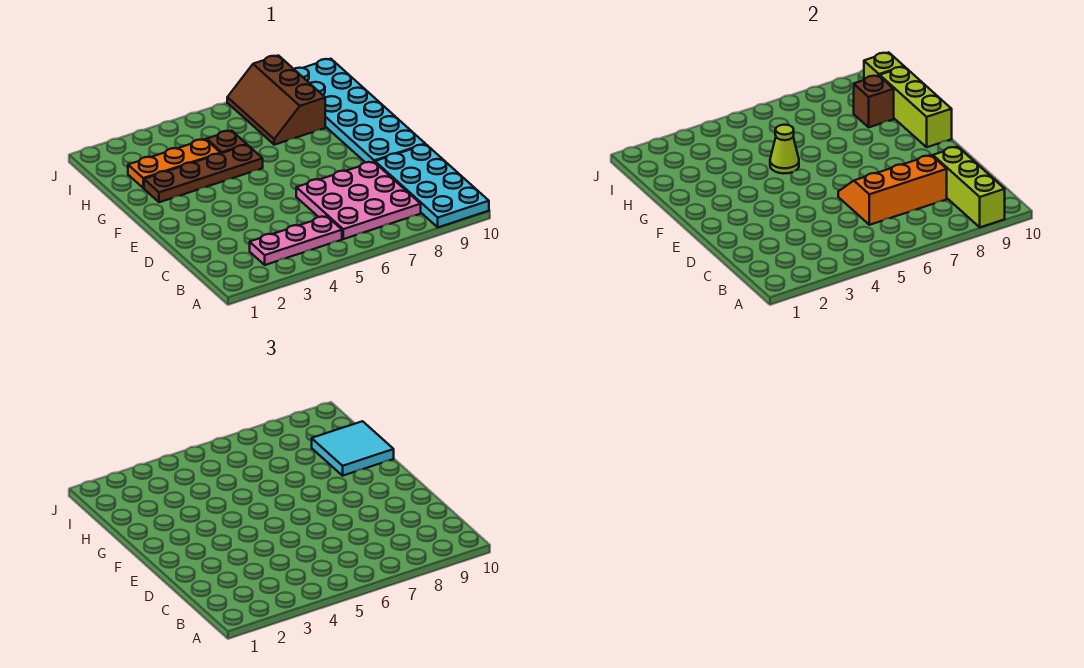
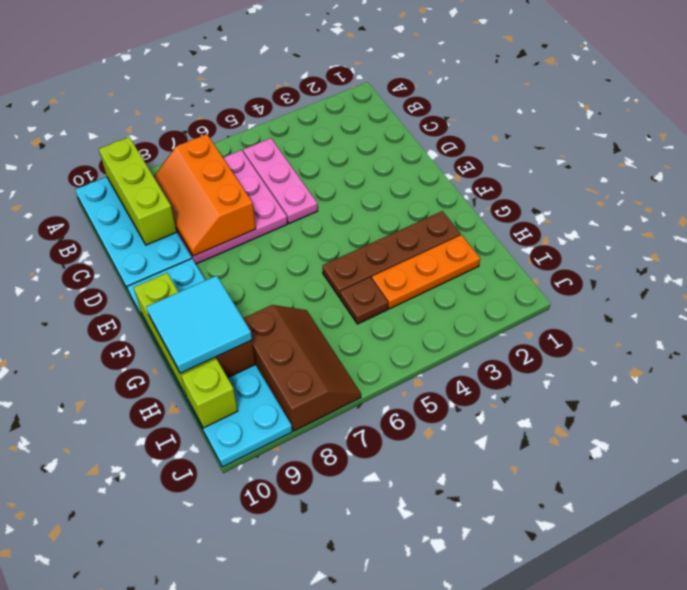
pink plate B3:B5 level 1 -> pink plate B5:D5 level 1
orange slope C6:D8 level 2 top C -> orange slope B7:D8 level 2 top 7
lime cone G5 level 2 -> none

